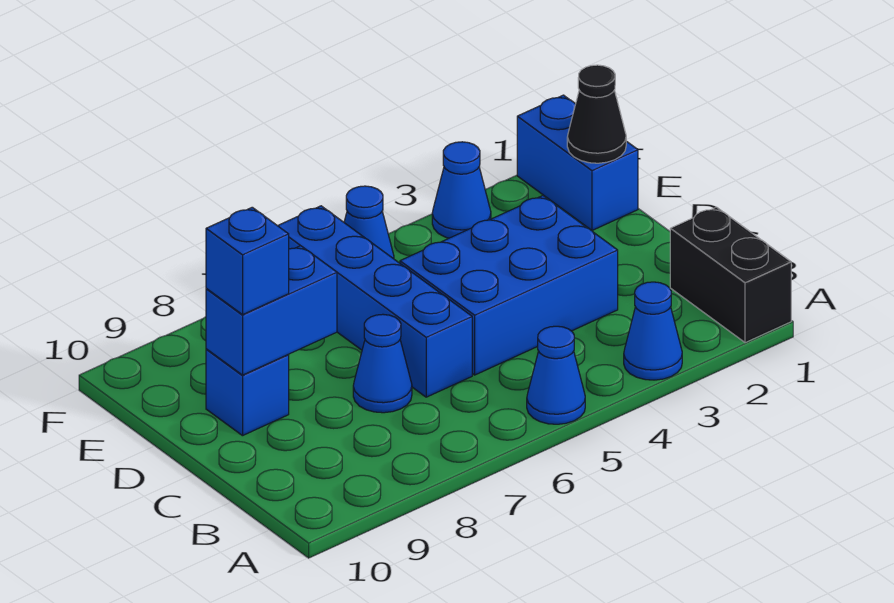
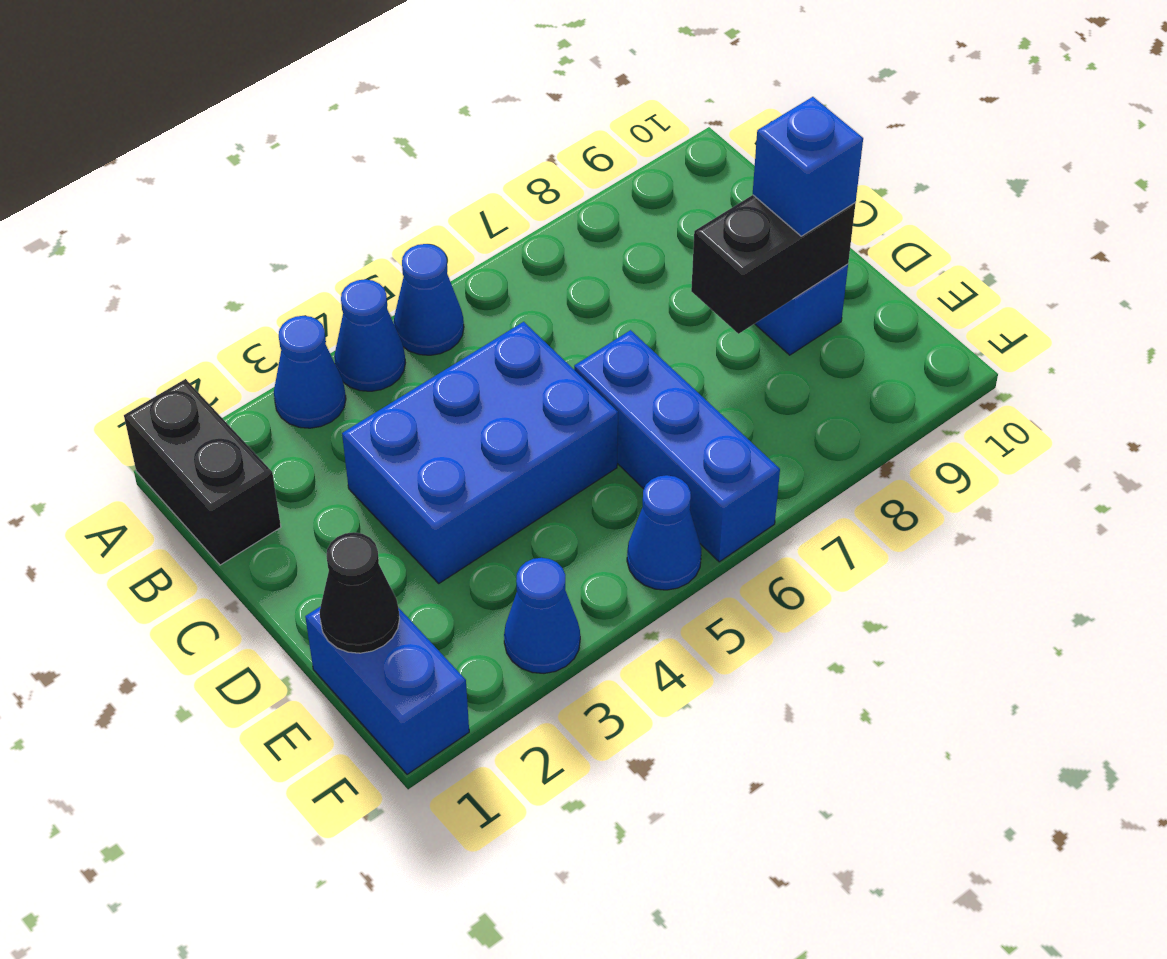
blue brick C6:F6 level 1 -> blue brick D6:F6 level 1
blue cone C7 level 1 -> blue cone A4 level 1
blue brick D8:D9 level 2 -> black brick D8:D9 level 2

